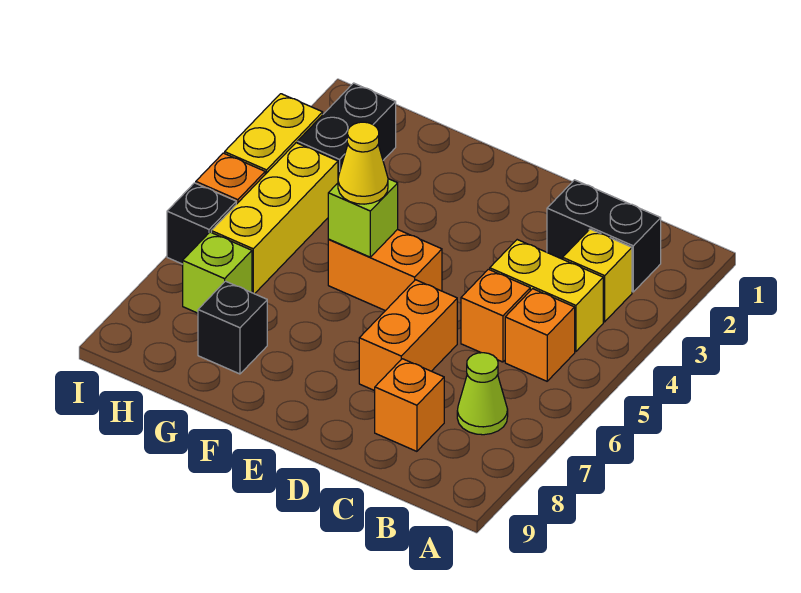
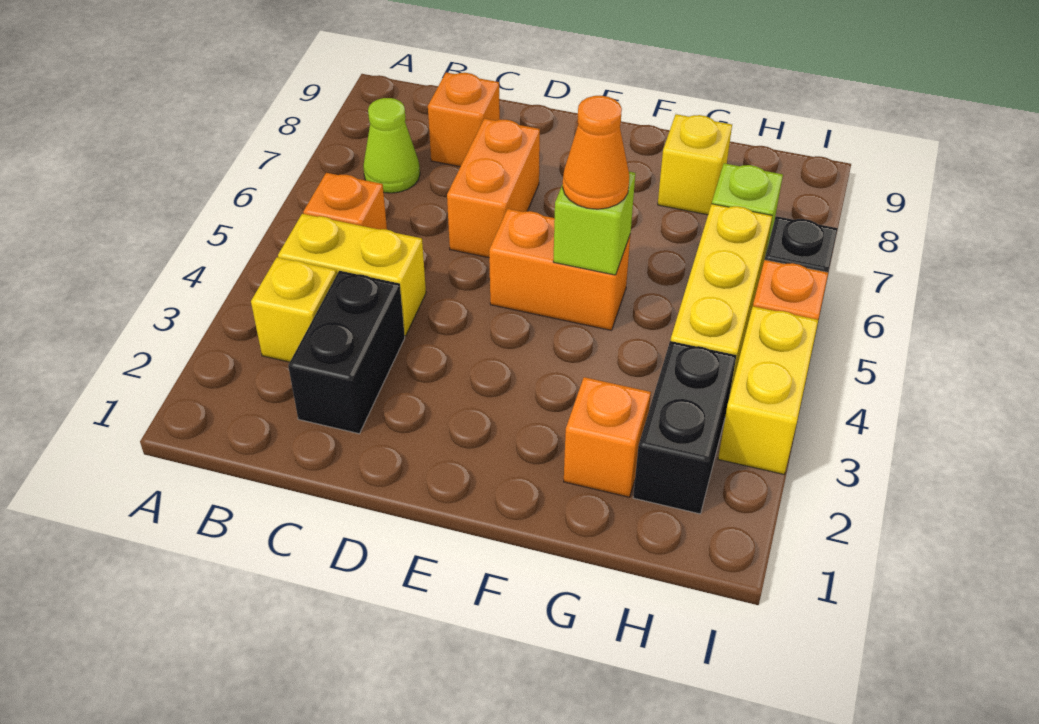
black brick B2:C2 level 1 -> black brick C2:C3 level 1
orange brick C5 level 1 -> orange brick G2 level 1
yellow cone F5 level 3 -> orange cone F5 level 3
black brick G8 level 1 -> yellow brick G8 level 1

